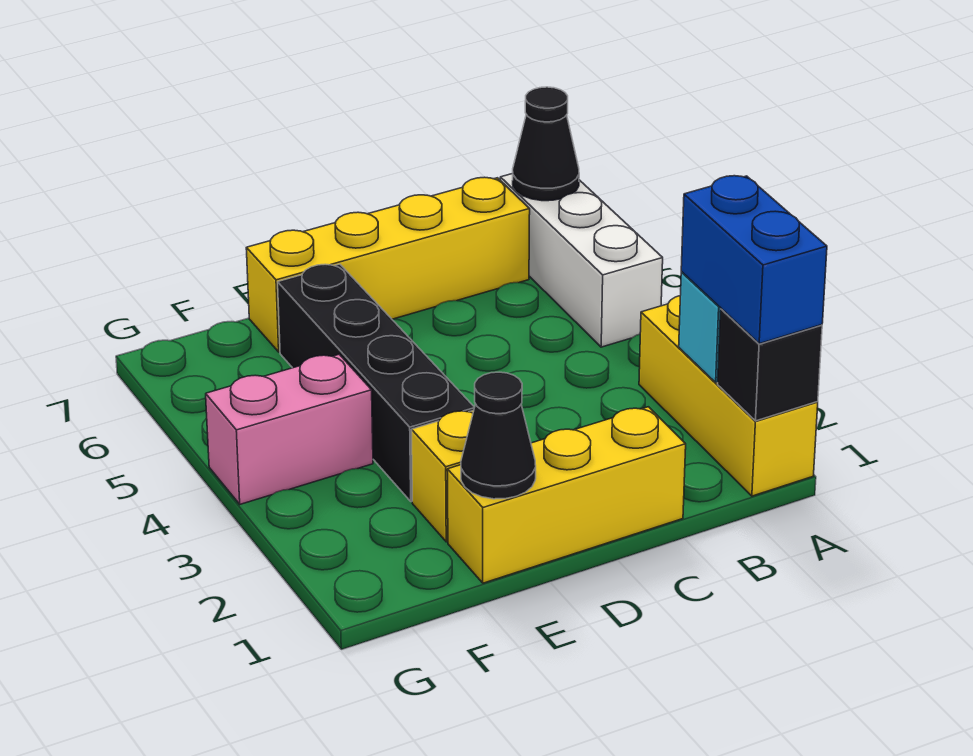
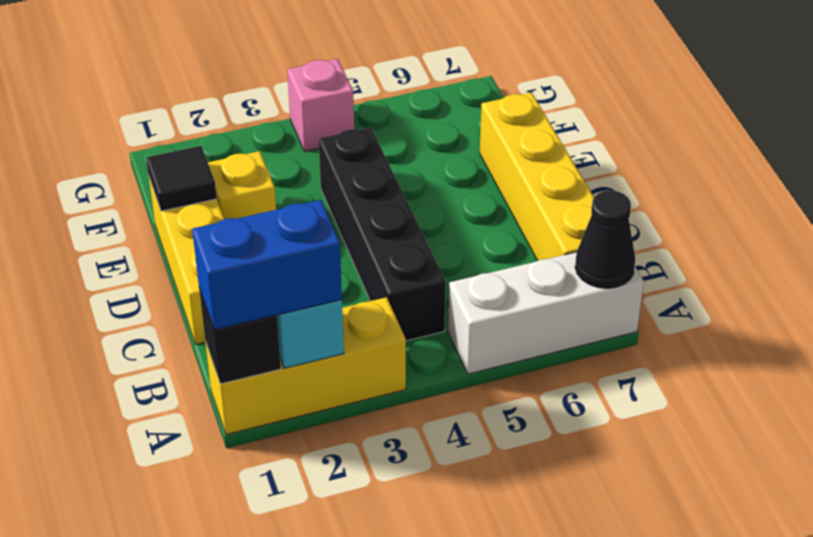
black cone E1 level 2 -> black tile E1 level 2
black brick E3:E6 level 1 -> black brick B4:E4 level 1
pink brick F4:G4 level 1 -> pink brick G4 level 1

